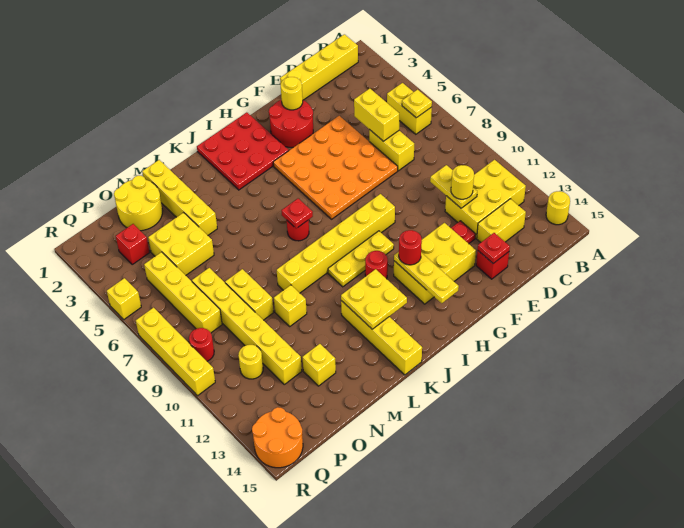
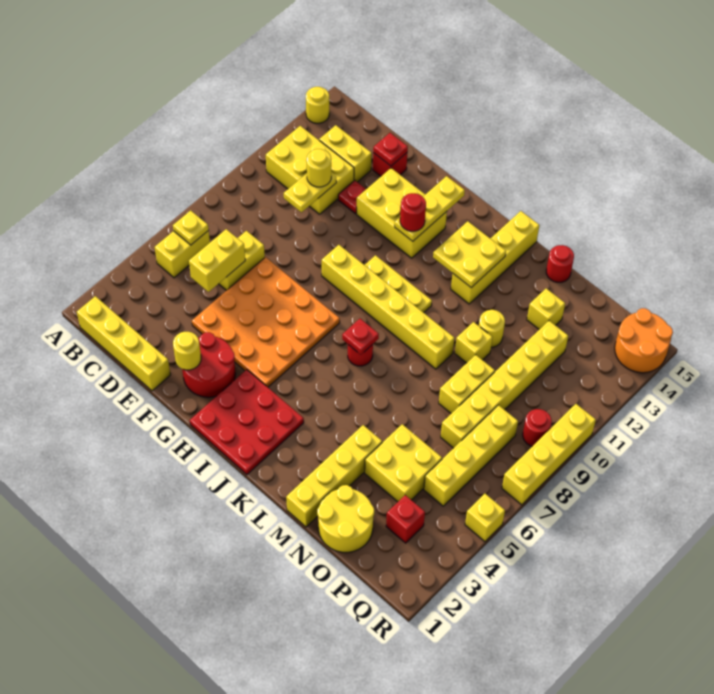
red round brick I11 level 1 -> red round brick M15 level 1
yellow round brick P11 level 1 -> yellow round brick M11 level 1

